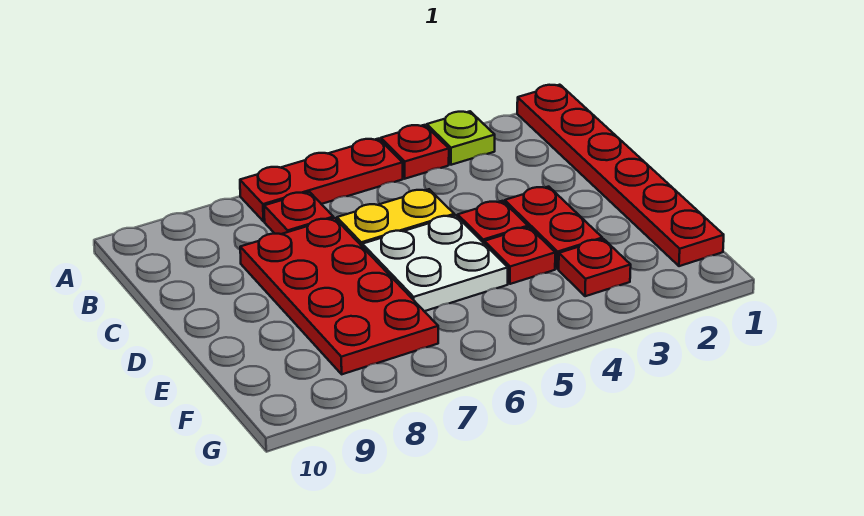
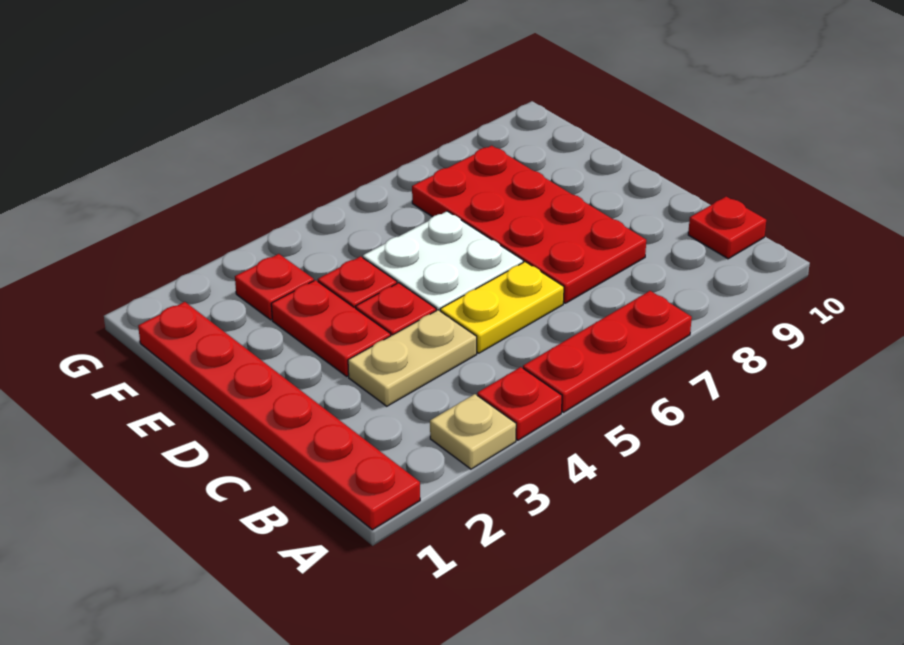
lime plate A3 level 1 -> tan plate A3 level 1
red plate B7 level 1 -> red plate B10 level 1
none -> tan plate C3:C4 level 1

